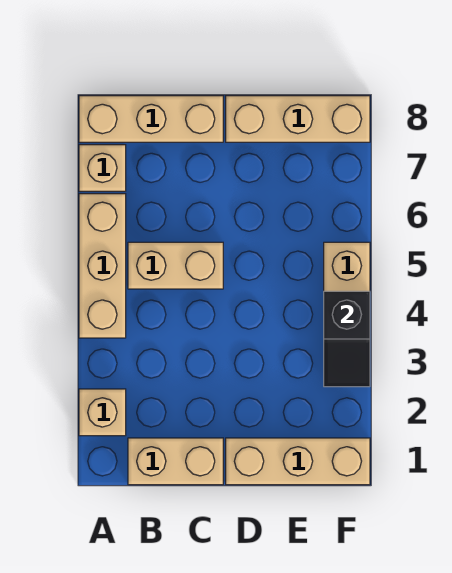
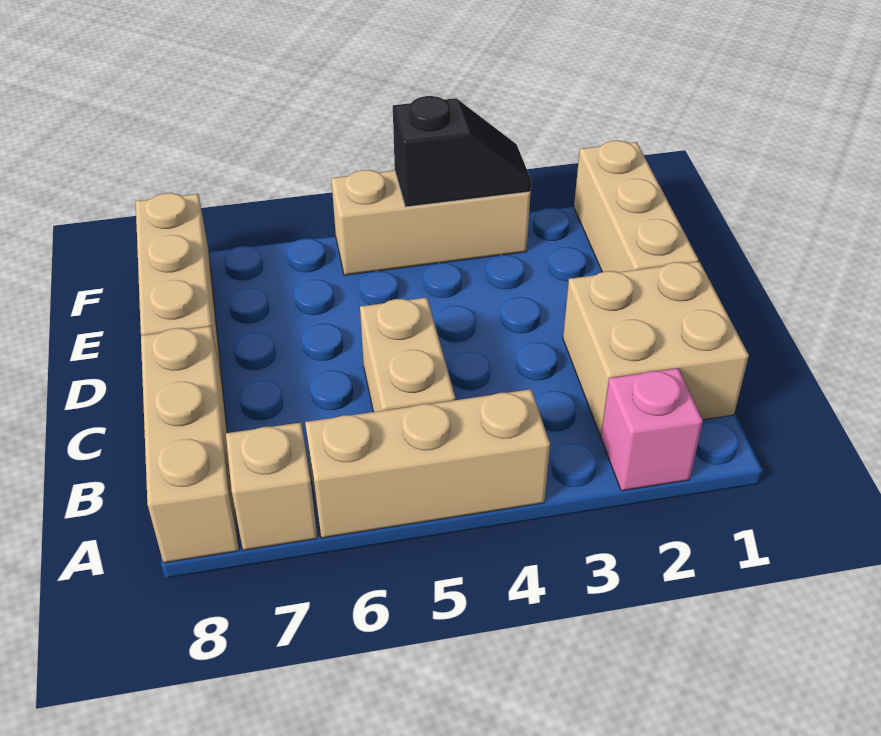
tan brick A2 level 1 -> pink brick A2 level 1
tan brick B1:C1 level 1 -> tan brick B1:C2 level 1

